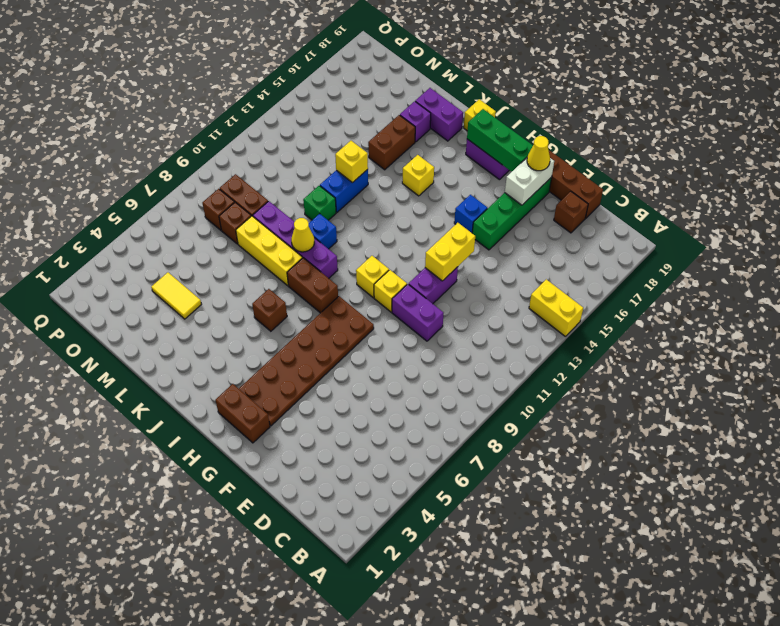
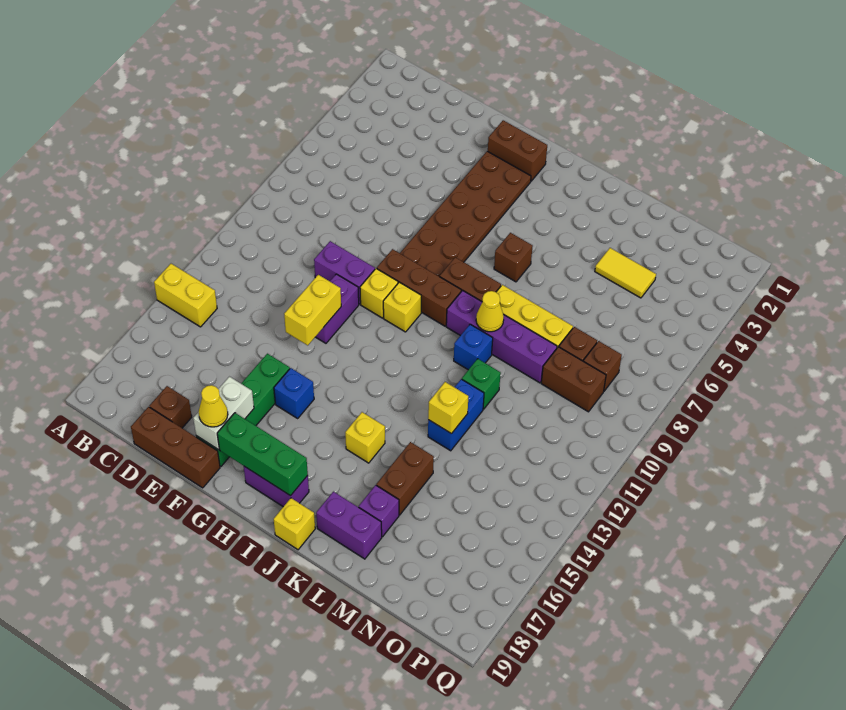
none -> brown brick G9:I9 level 1

